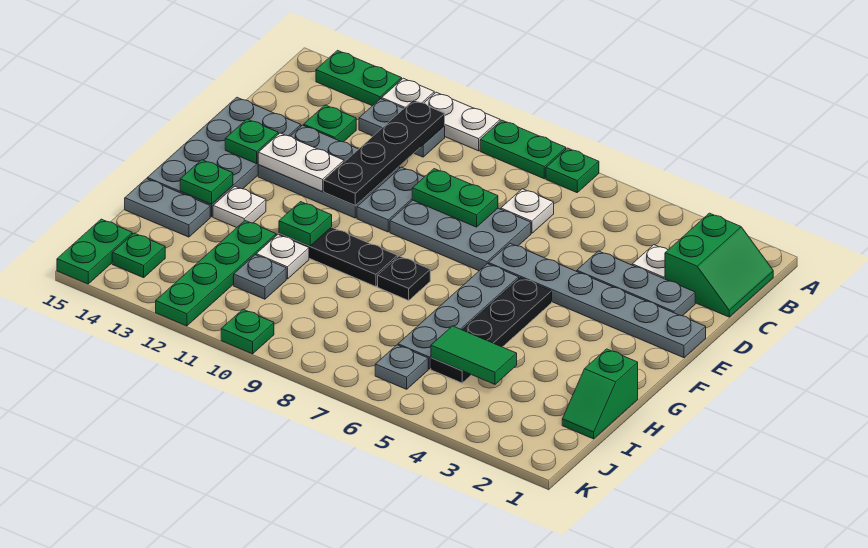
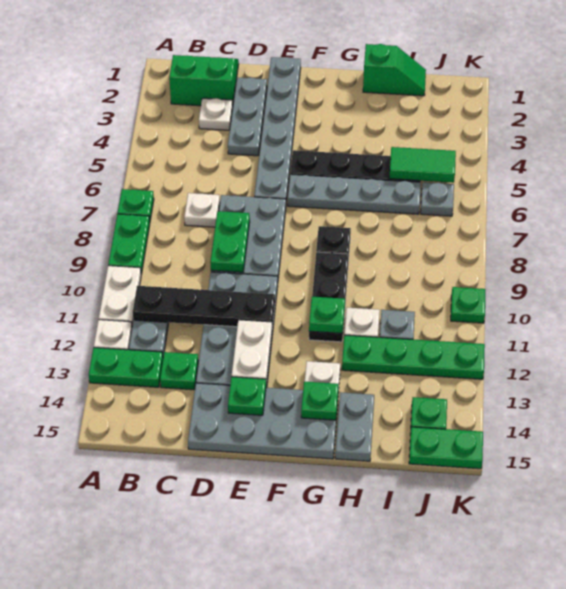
green plate A13:A14 level 1 -> green plate A13:B13 level 1
green tile I4:I5 level 2 -> green tile I5:J5 level 2

